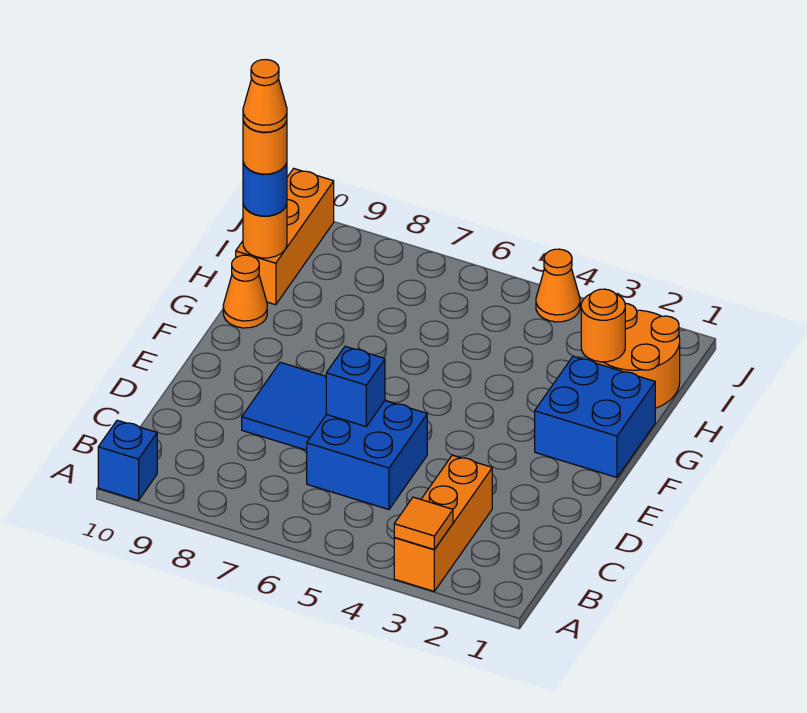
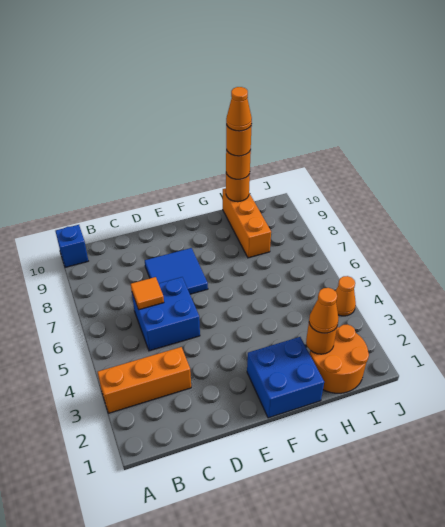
orange tile A3 level 2 -> orange tile C6 level 2
blue brick D6 level 2 -> none
orange cone G10 level 1 -> orange cone H2 level 3
orange brick H10:J10 level 1 -> orange brick H8:H10 level 1
blue round brick H10 level 3 -> orange round brick H10 level 3

